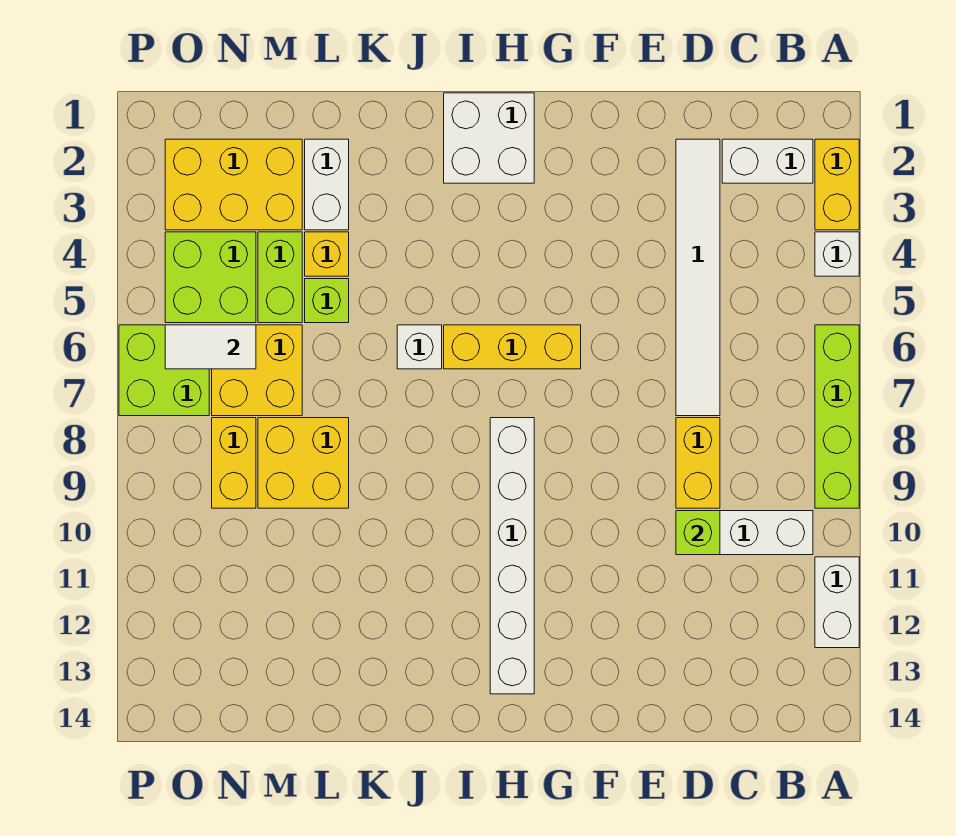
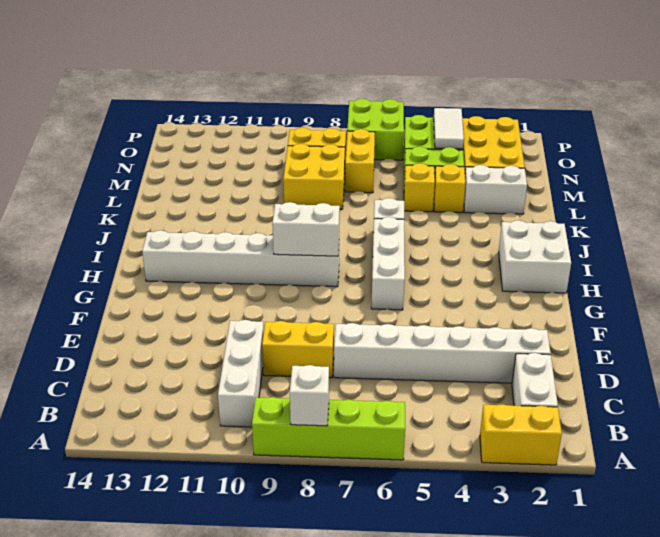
white brick A4 level 1 -> white brick A8 level 2
white brick A11:A12 level 1 -> white brick H8:H9 level 2
white tile D2:D7 level 1 -> white brick D2:D7 level 1
lime brick D10 level 2 -> none
yellow brick G6:I6 level 1 -> white brick G6:I6 level 1
lime brick L5 level 1 -> yellow brick L5 level 1
yellow brick M6:N7 level 1 -> yellow brick M7:N7 level 1
white tile N6:O6 level 2 -> white tile N4:O4 level 2

